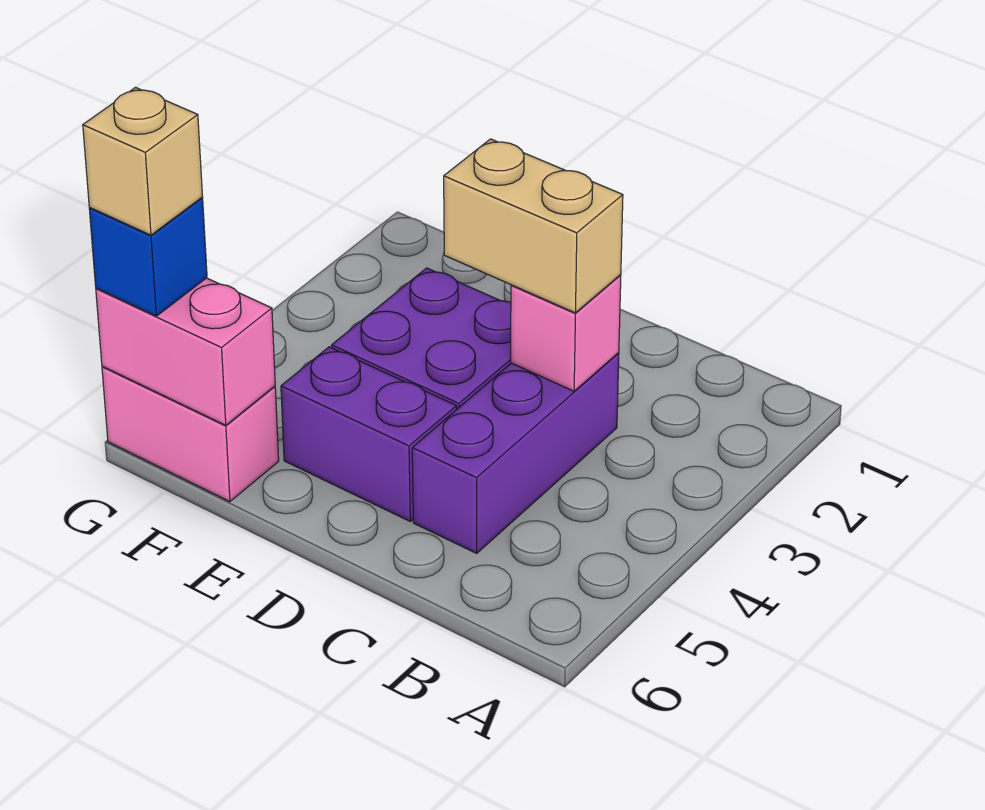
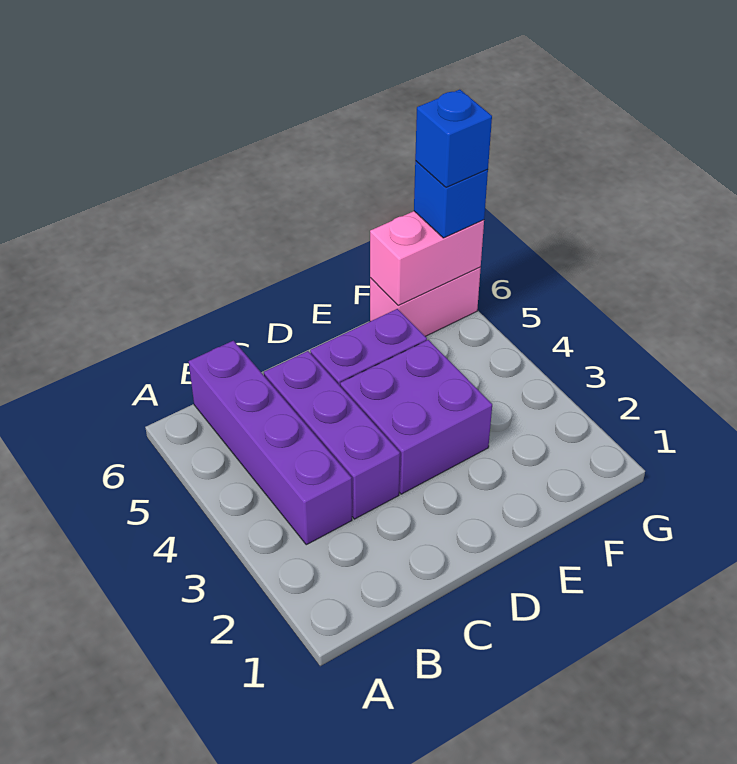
none -> purple brick B3:B6 level 1
pink brick C3 level 2 -> none
tan brick C3:D3 level 3 -> none
tan brick G6 level 4 -> blue brick G6 level 4

